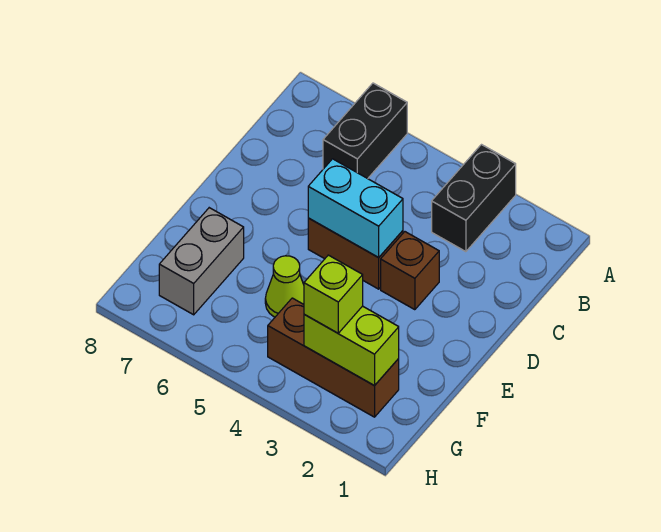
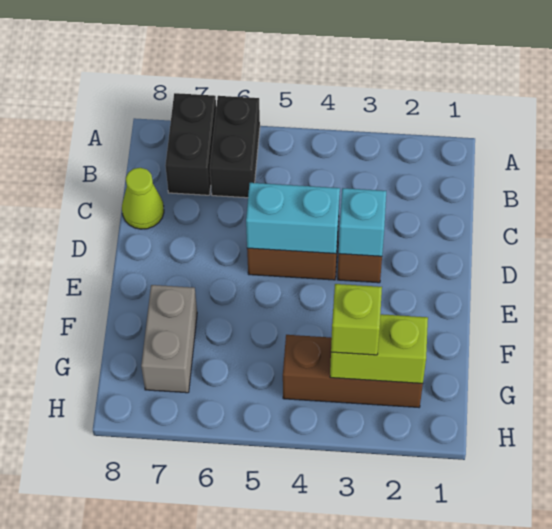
black brick A3:B3 level 1 -> black brick A7:B7 level 1
none -> cyan brick D3 level 2
lime cone F5 level 1 -> lime cone C8 level 1

